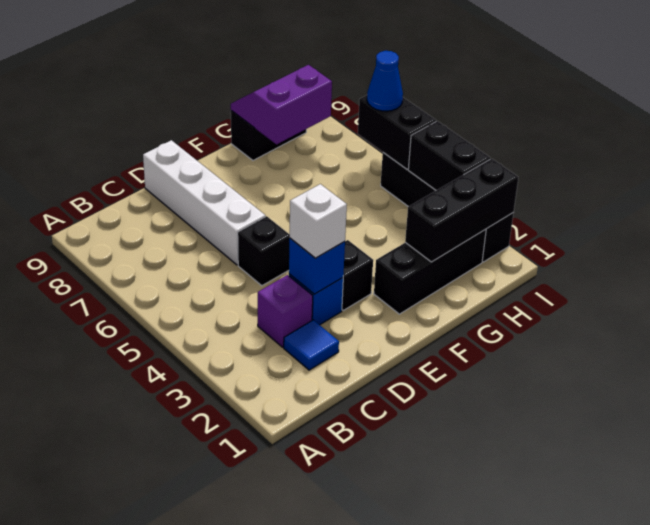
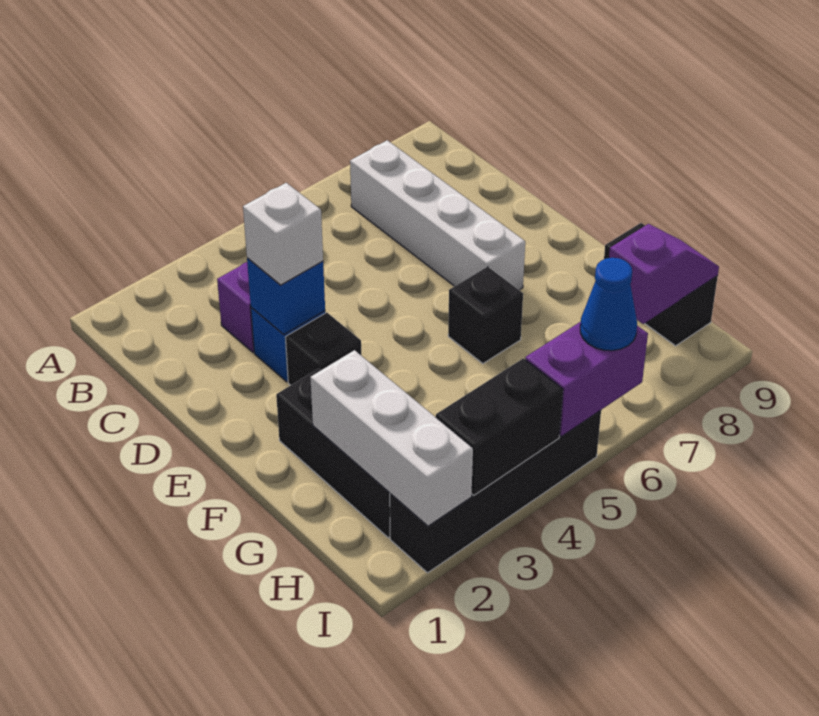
blue tile C2 level 1 -> none
black brick D5 level 1 -> black brick F6 level 1
white brick D6:D9 level 1 -> white brick B7:E7 level 1
black brick G2:I2 level 2 -> white brick G2:I2 level 2
purple slope G8:H9 level 2 top 8 -> purple slope H8:H9 level 2 top 8
black brick I5:I6 level 2 -> purple brick I5:I6 level 2

